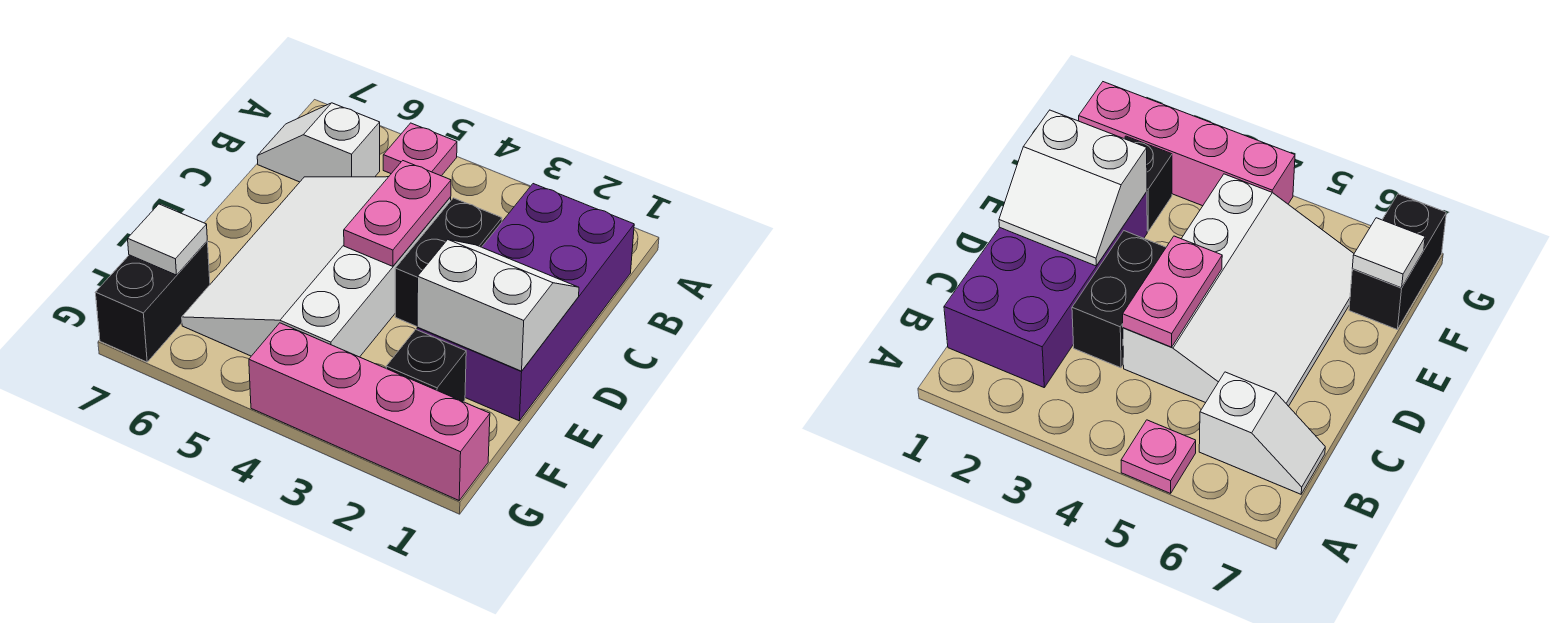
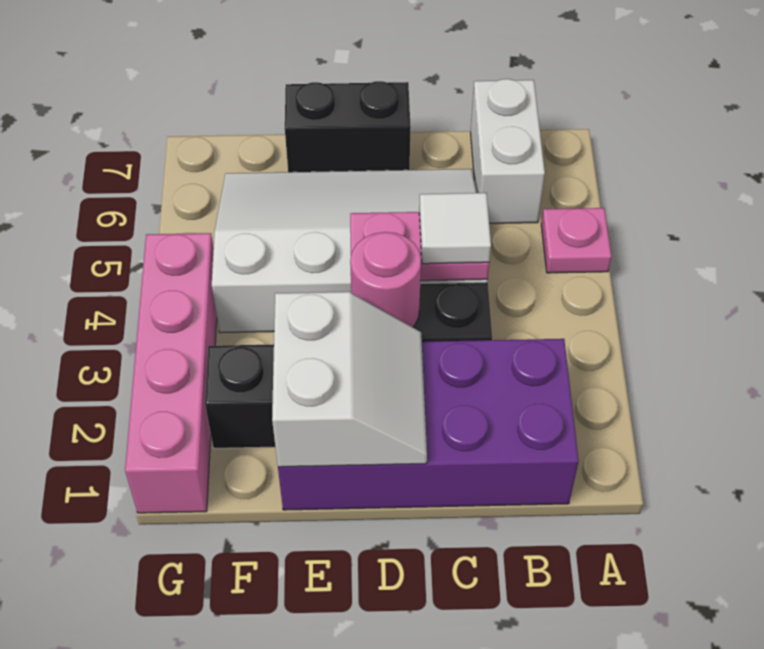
white slope B6:B7 level 1 top 6 -> white brick B6:B7 level 1
none -> pink round brick D3 level 2
black brick F7:G7 level 1 -> black brick D7:E7 level 1
white tile F7 level 2 -> white tile C4 level 3

